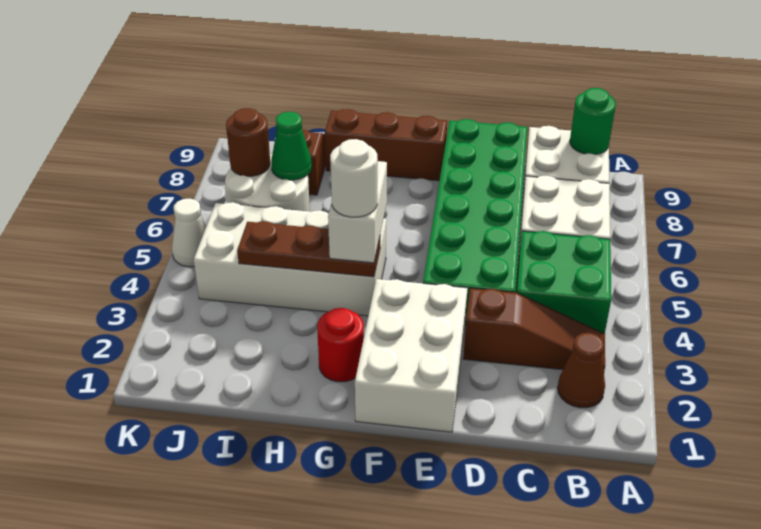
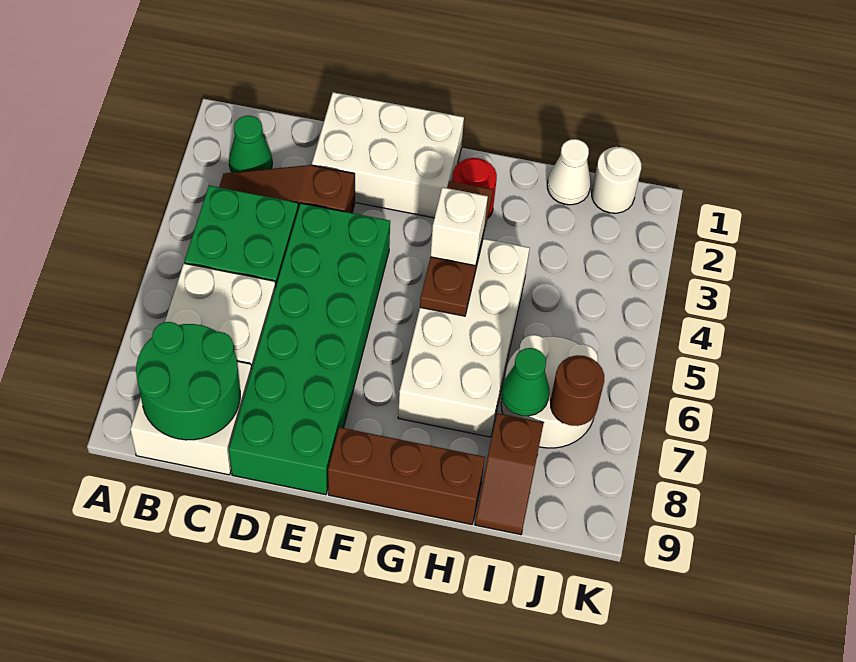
brown cone B2 level 1 -> green cone B2 level 1
green round brick B9 level 2 -> green round brick B8:C9 level 2
white brick E1:F3 level 1 -> white brick D1:F2 level 1
white brick G4:J5 level 1 -> white brick G4:H7 level 1
brown plate G4:I4 level 2 -> brown plate G3:G5 level 2
white brick G4:G5 level 3 -> white brick G4 level 3
white round brick G4 level 4 -> white round brick J1 level 1
white cone K5 level 1 -> white cone I1 level 1

